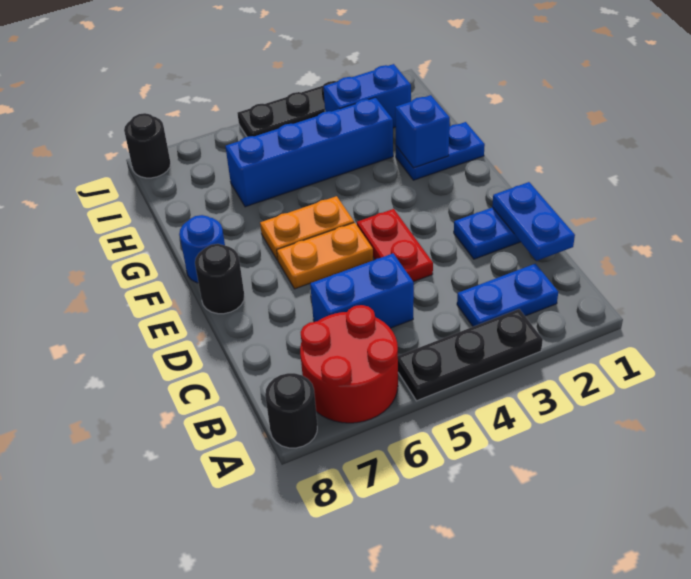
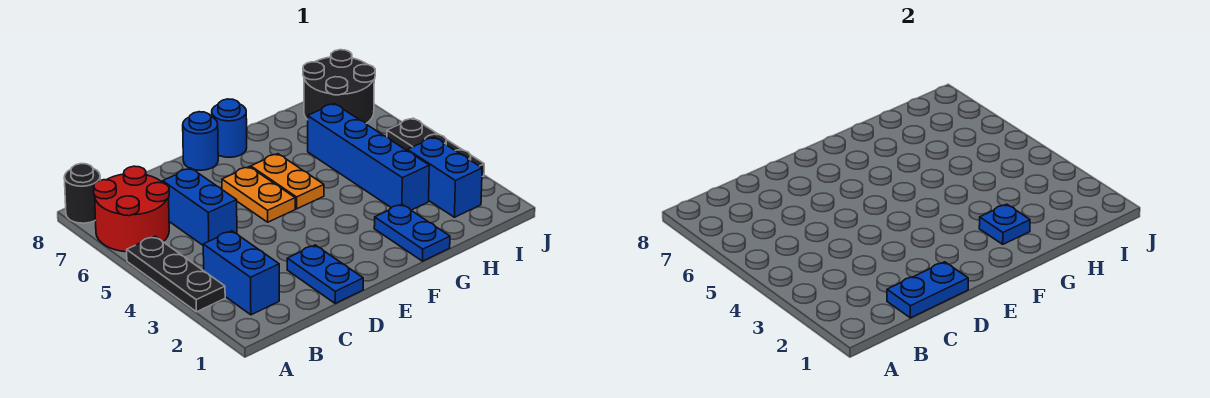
blue plate B2:B3 level 1 -> blue brick B2:B3 level 1
red plate D4:E4 level 1 -> none
black round brick E8 level 1 -> blue round brick E8 level 1
blue brick G2 level 2 -> blue plate G2 level 2
black round brick J8 level 1 -> black round brick I7:J8 level 1

